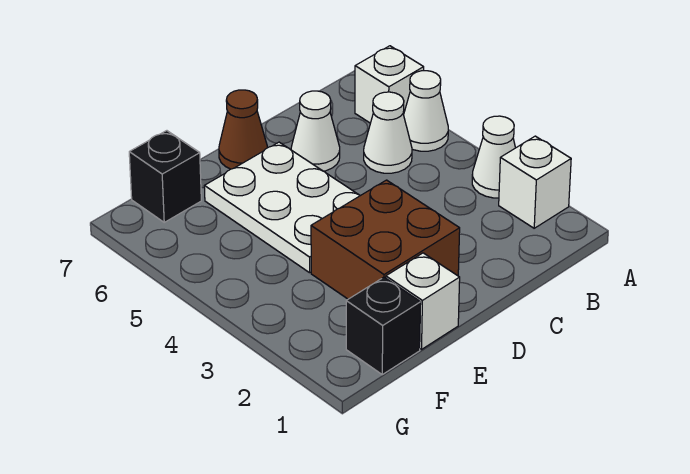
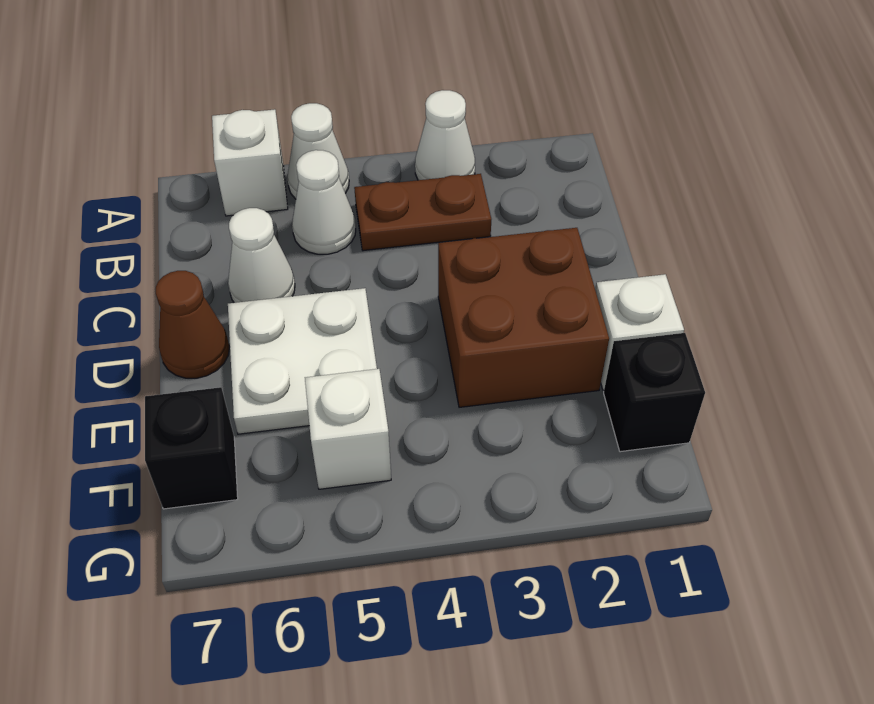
white brick A2 level 1 -> white brick F5 level 1
none -> brown plate B3:B4 level 1
white plate D4:E6 level 1 -> white plate D5:E6 level 1

